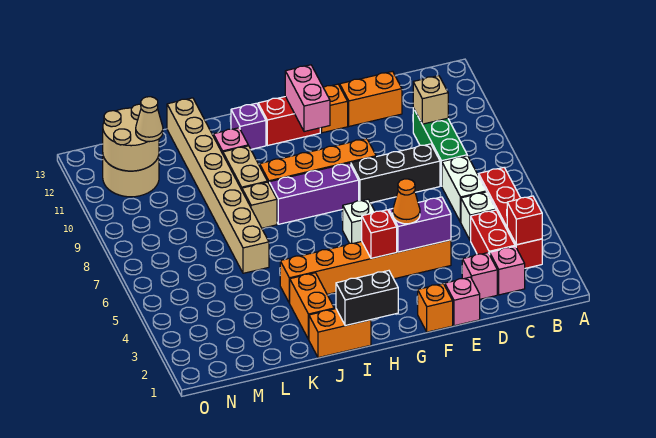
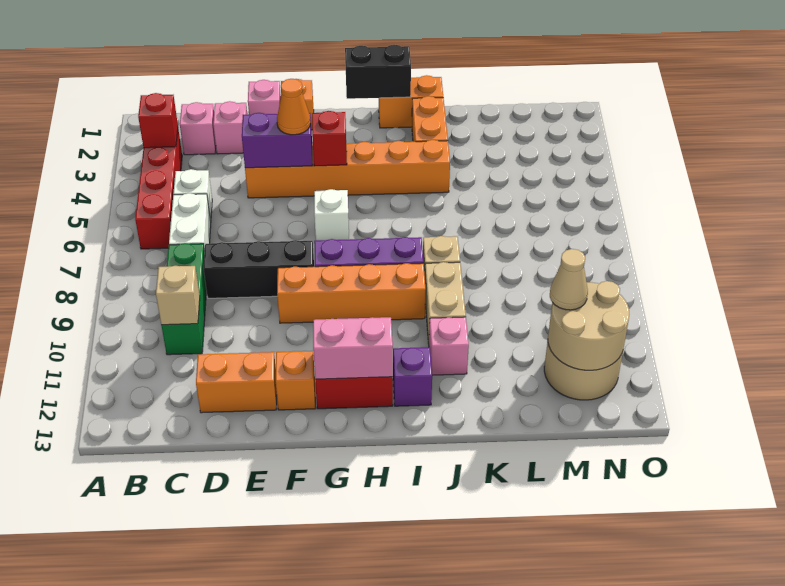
red brick C3:C4 level 1 -> none
pink brick G11:G12 level 2 -> pink brick G12:H12 level 2
tan brick K6:K13 level 1 -> none

